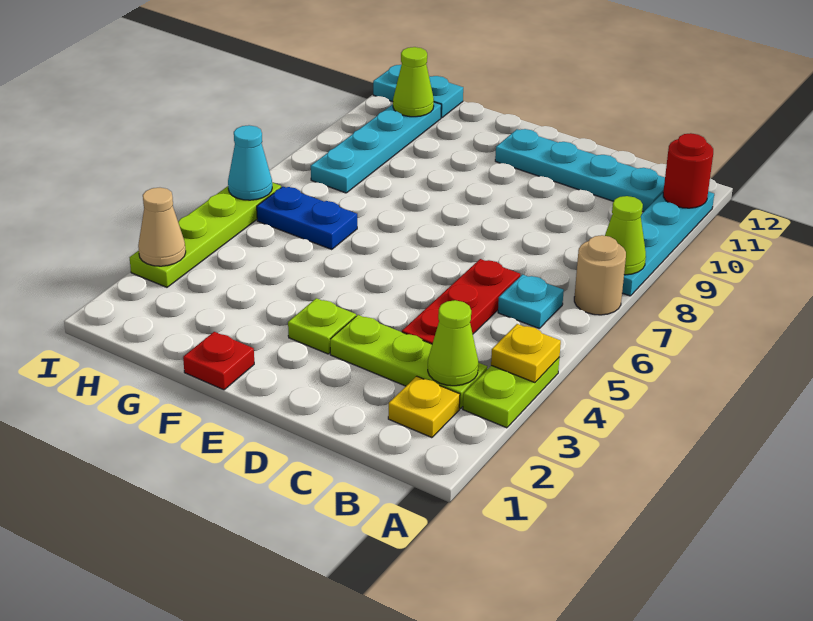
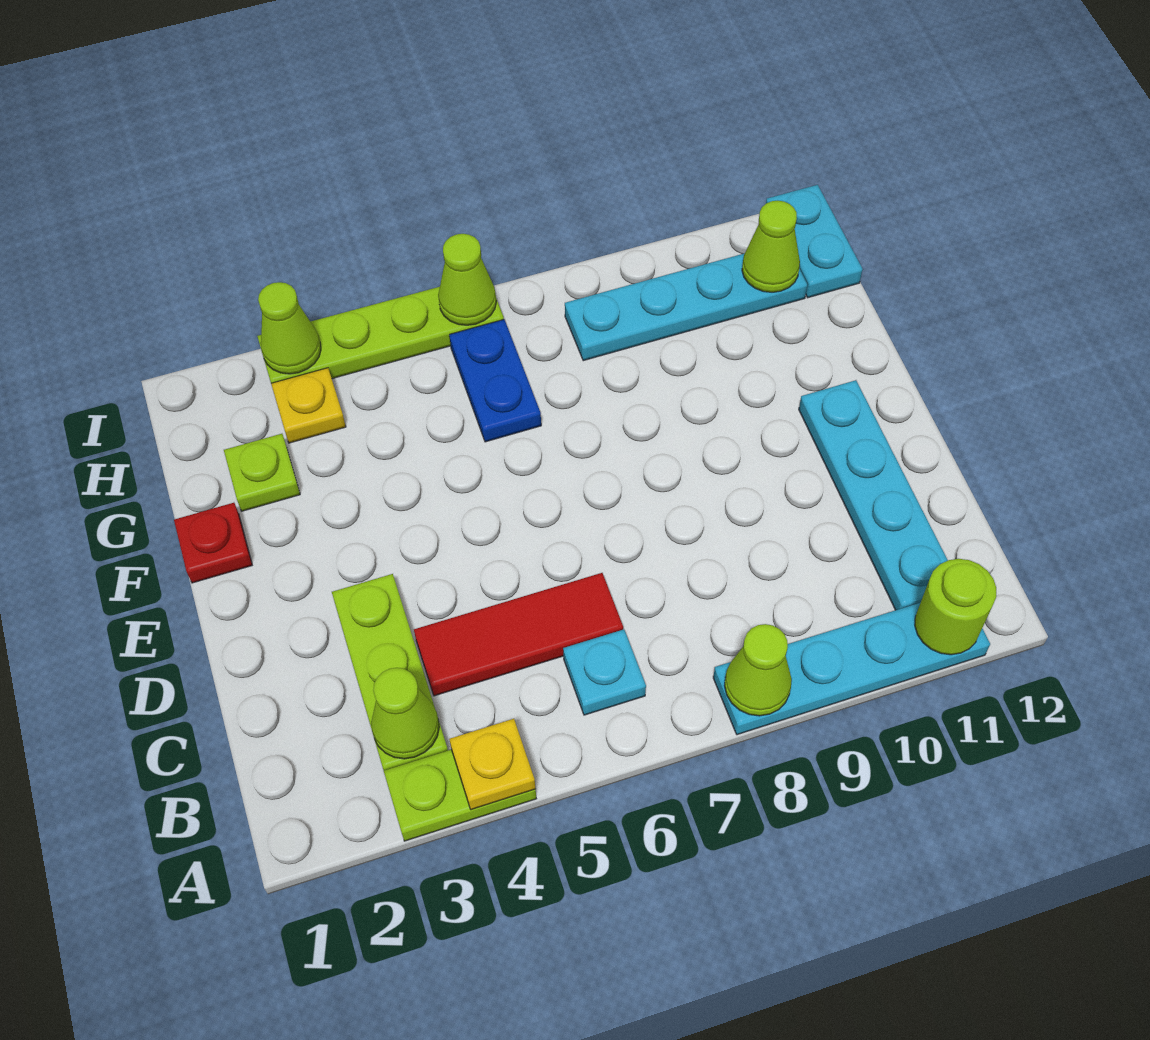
tan round brick A7 level 1 -> none
red round brick A11 level 2 -> lime round brick A11 level 2
yellow plate B2 level 1 -> yellow plate H3 level 1
red plate C4:C6 level 1 -> red tile C4:C6 level 1
lime plate E3 level 1 -> lime plate G2 level 1
tan cone I3 level 2 -> lime cone I3 level 2
cyan cone I6 level 2 -> lime cone I6 level 2

